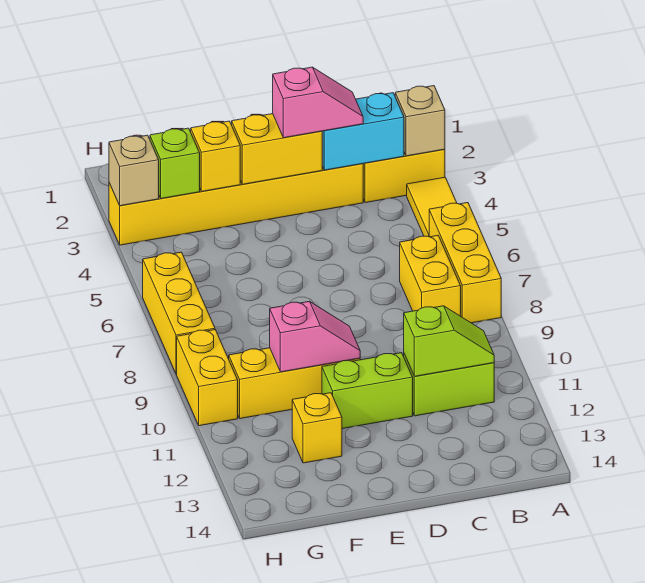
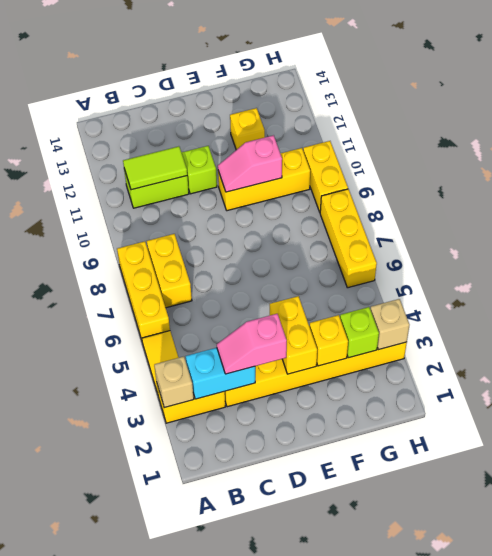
lime slope B11:C11 level 2 top C -> lime tile B11:C11 level 2
yellow brick D3:E3 level 2 -> yellow brick E3:E4 level 2
lime brick D11:E11 level 1 -> lime brick D11 level 1

